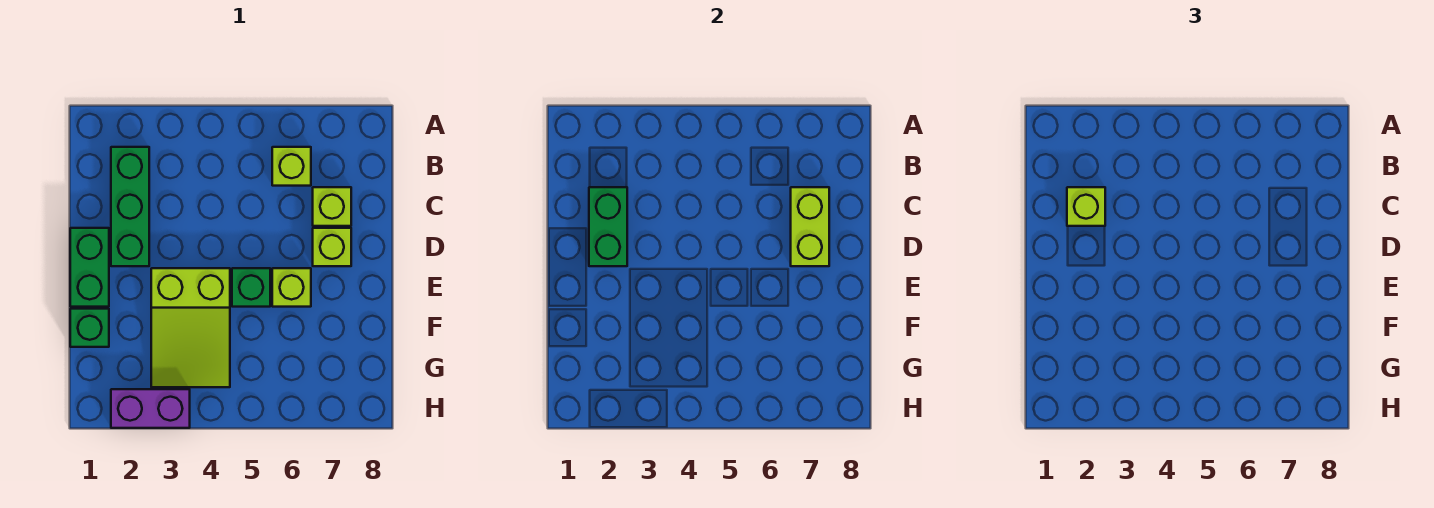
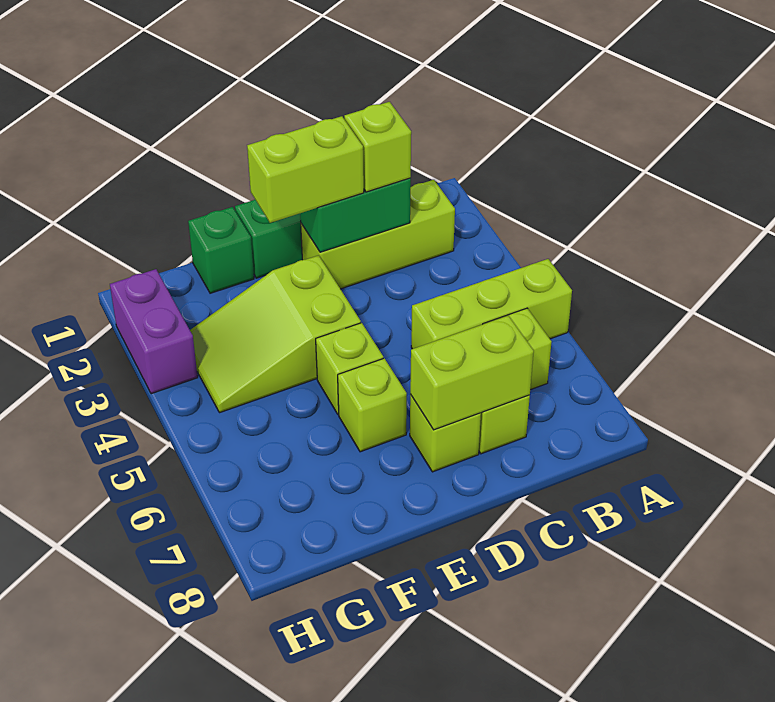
none -> lime brick A5:C5 level 1
green brick B2:D2 level 1 -> lime brick B2:D2 level 1
none -> lime brick D2:E2 level 3
green brick E5 level 1 -> lime brick E5 level 1

